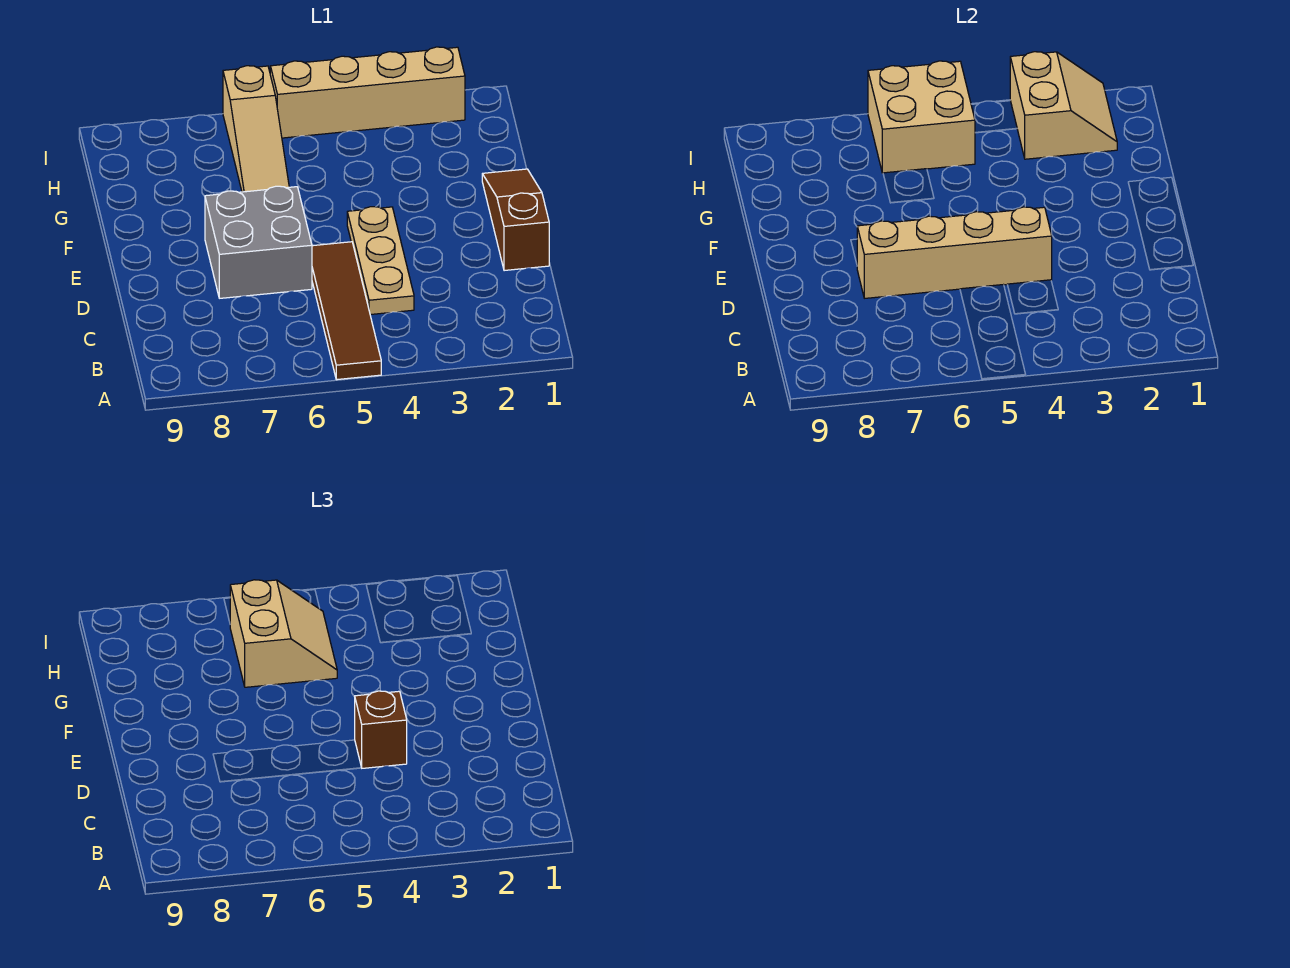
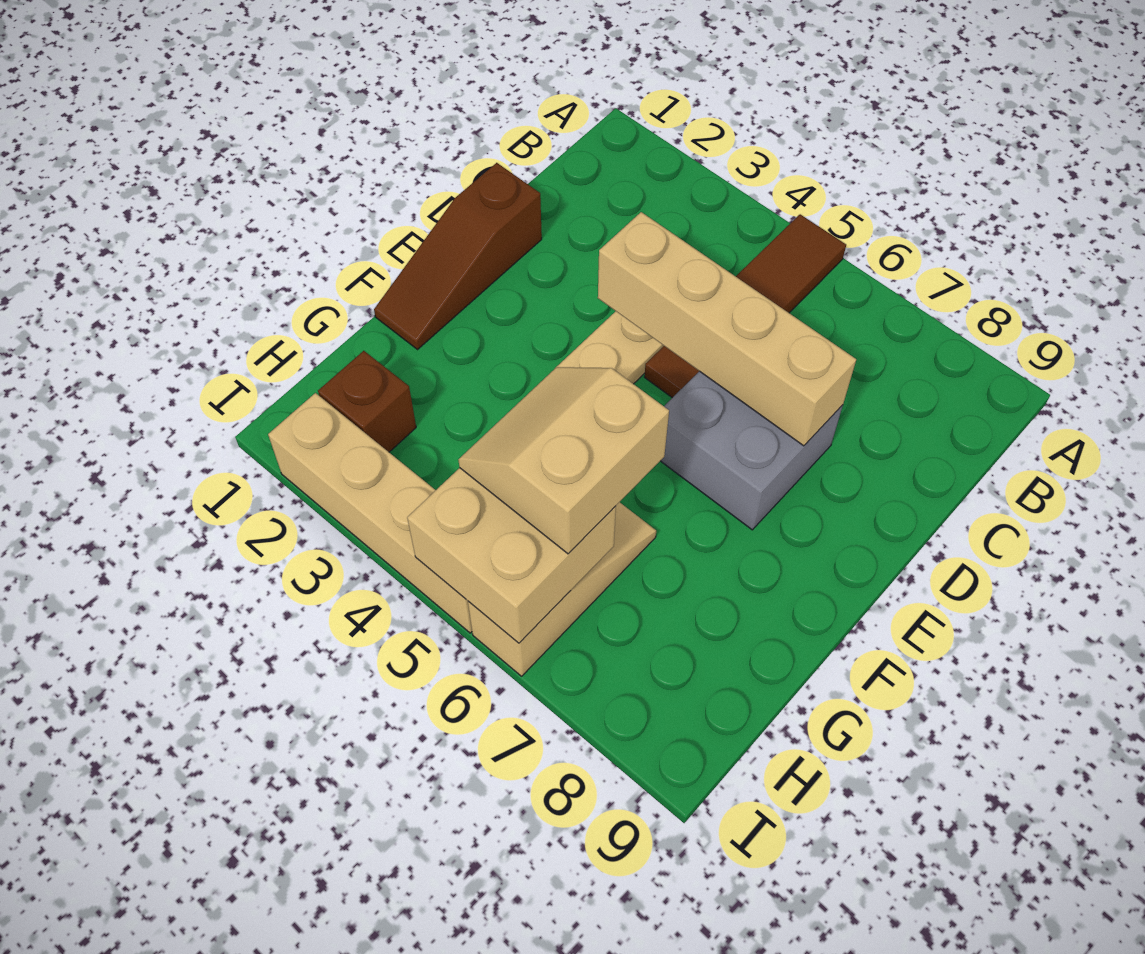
brown brick D4 level 3 -> brown brick H2 level 1
tan slope H2:I3 level 2 top 3 -> none

